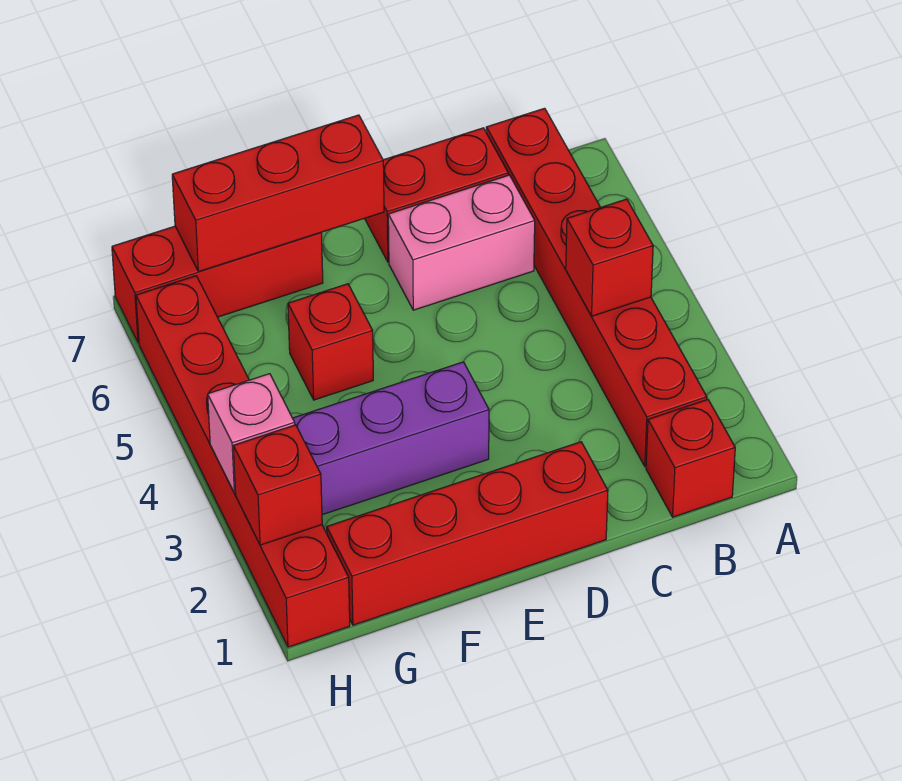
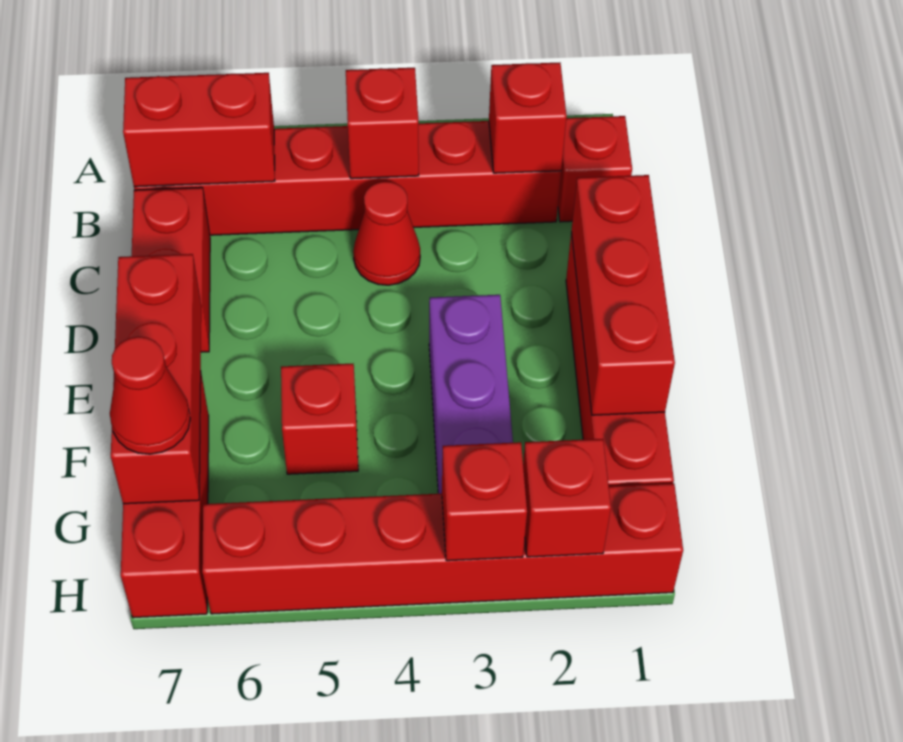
none -> red brick B2 level 2
none -> red brick B6:B7 level 2
none -> red cone C4 level 1
pink brick C6:D6 level 1 -> none
none -> red brick D1:F1 level 2
none -> red cone G7 level 3
pink brick H3 level 2 -> red brick H3 level 2

